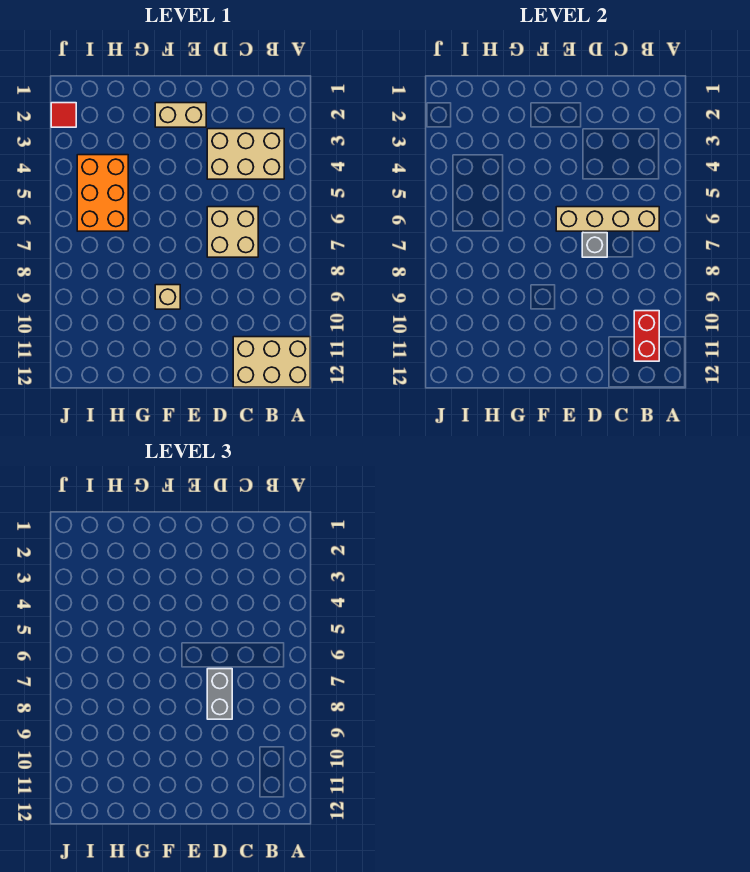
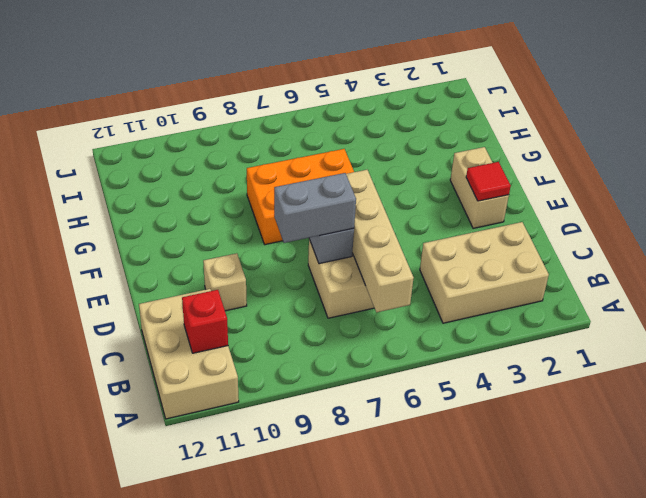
tan brick B3:D4 level 1 -> tan brick B2:C4 level 1
red brick B10:B11 level 2 -> red brick B11 level 2
tan brick F9 level 1 -> tan brick D10 level 1
orange brick H4:I6 level 1 -> orange brick F6:G8 level 1
red tile J2 level 1 -> red tile E2 level 2

